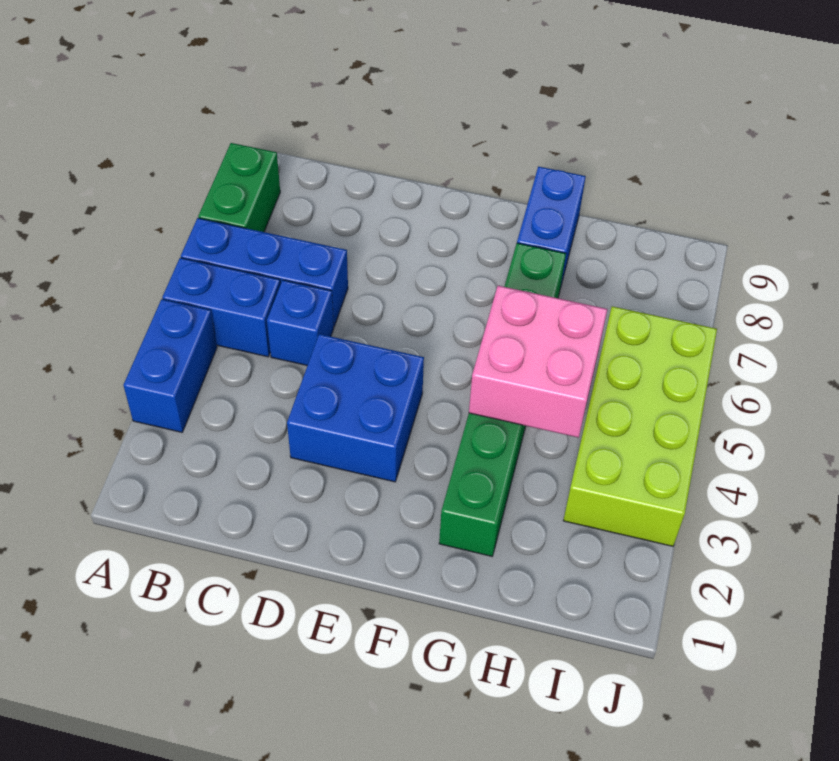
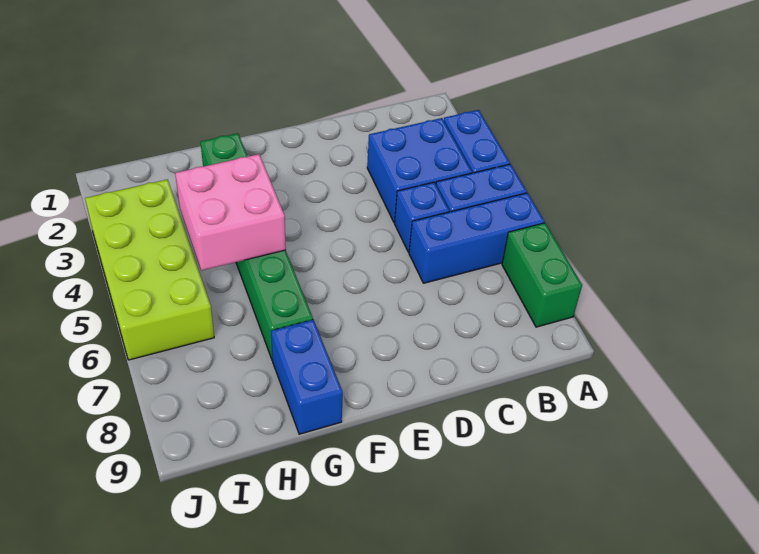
blue brick D3:E4 level 1 -> blue brick B3:C4 level 1

